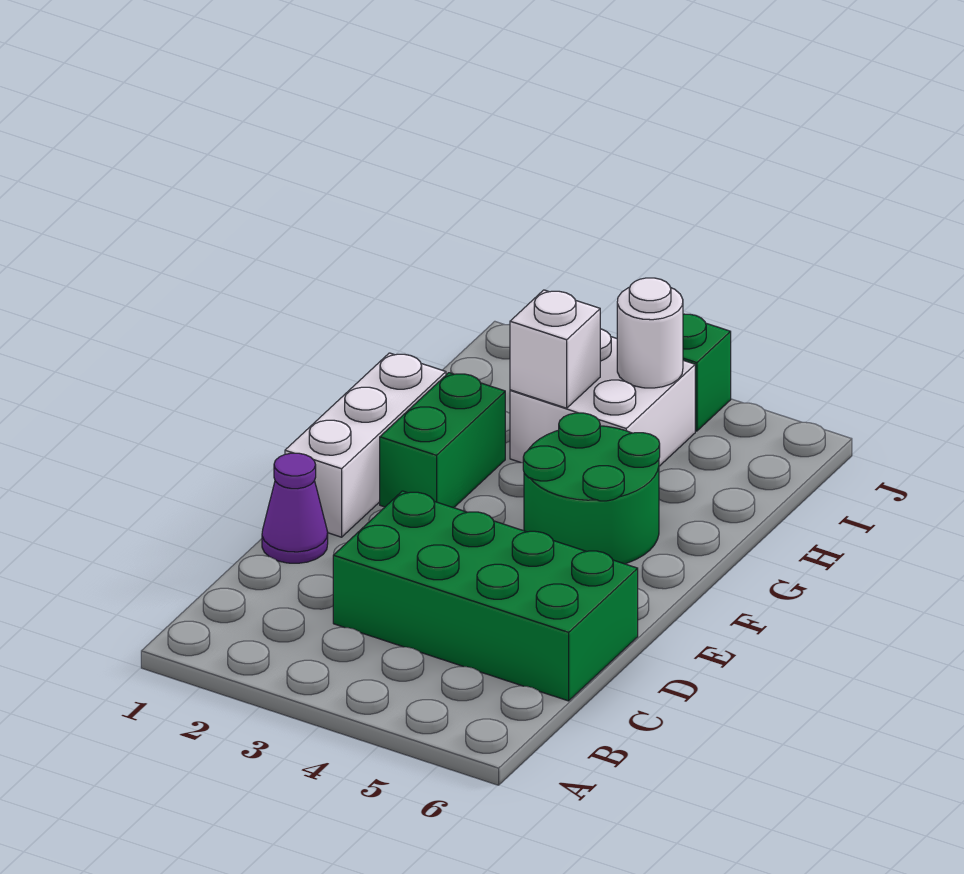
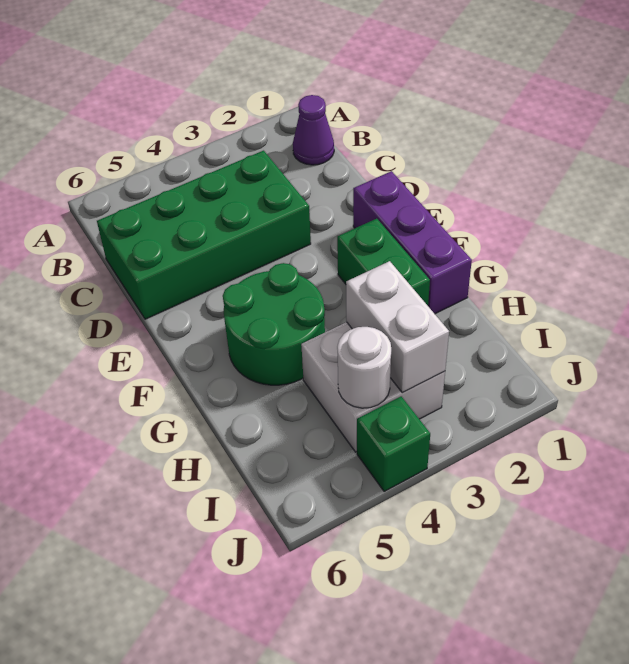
purple cone D1 level 1 -> purple cone B1 level 1
white brick E1:G1 level 1 -> purple brick E1:G1 level 1
white brick H3 level 2 -> white brick H3:I3 level 2

